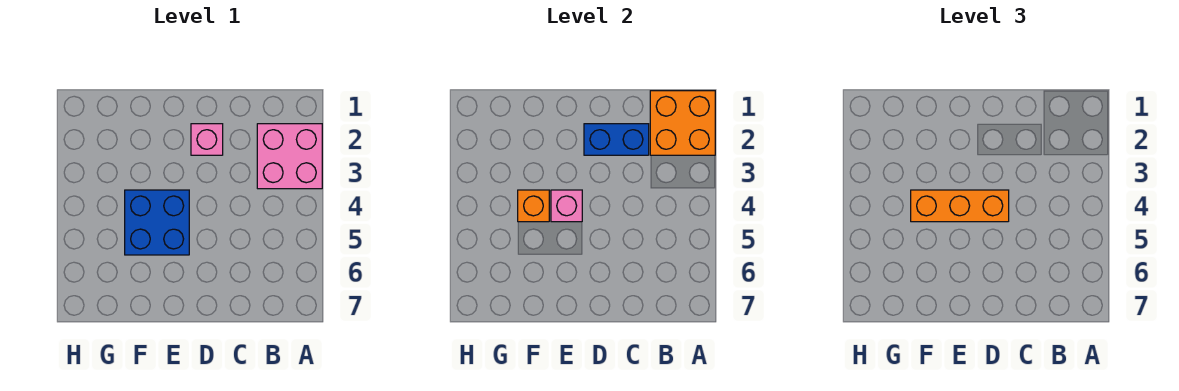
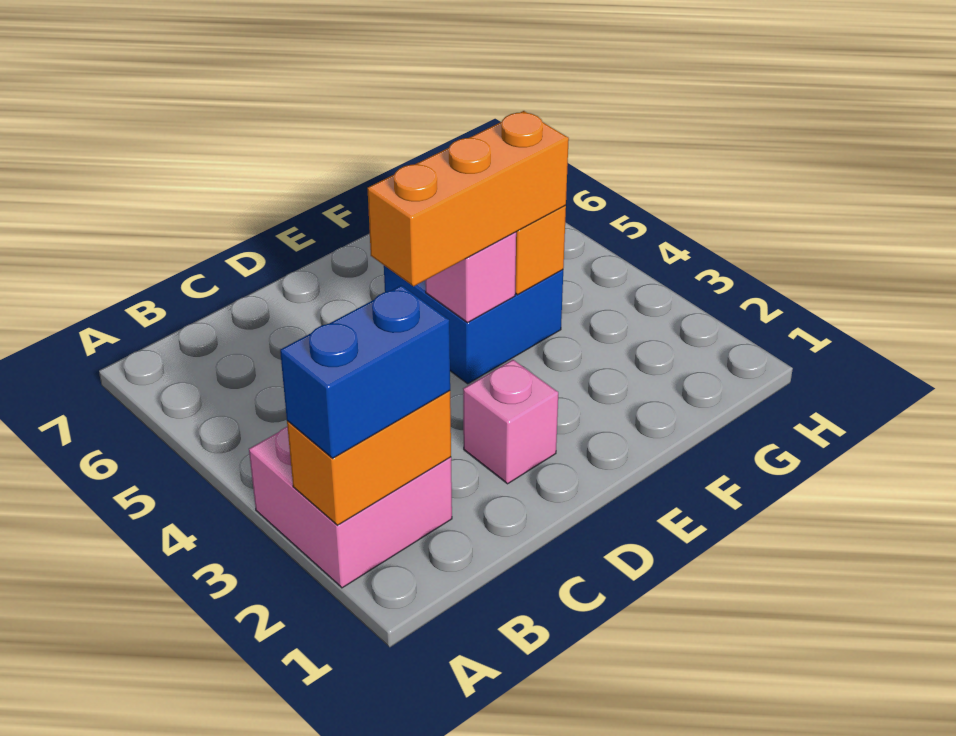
orange brick A1:B2 level 2 -> orange brick A2:B2 level 2
blue brick C2:D2 level 2 -> blue brick A2:B2 level 3

